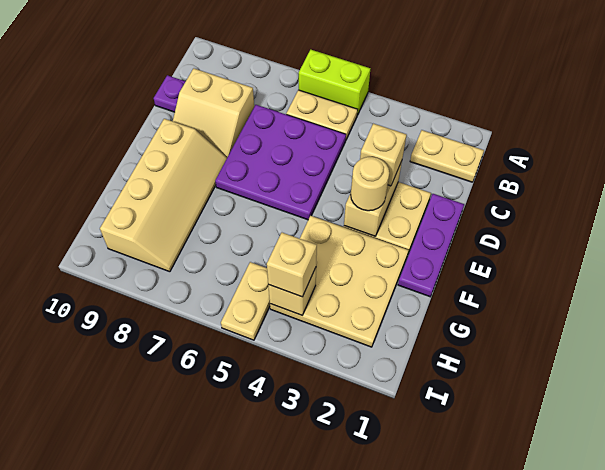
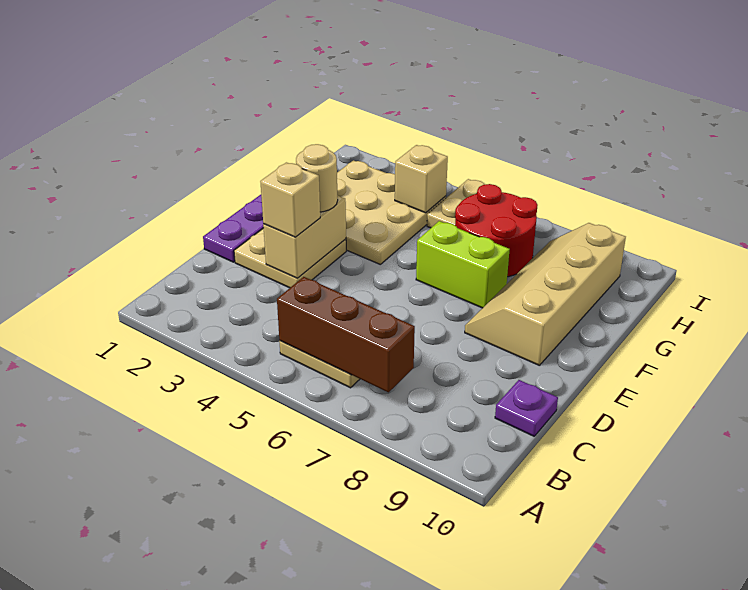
lime brick A5:A6 level 1 -> lime brick F6:F7 level 1
tan plate B1:B2 level 1 -> none
none -> brown brick B5:B7 level 2
purple plate C5:E7 level 1 -> none
tan slope C8:D9 level 1 top C -> none
none -> red round brick G6:H7 level 1
tan brick H4 level 3 -> none

